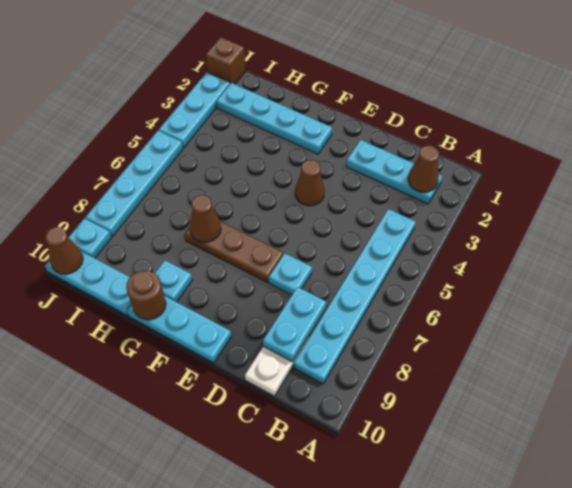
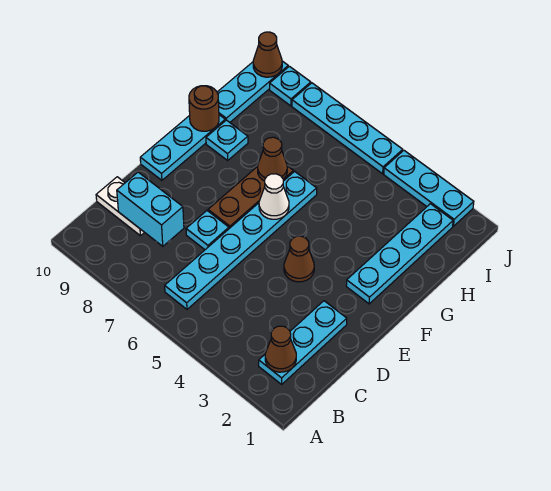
cyan plate B4:B9 level 1 -> cyan plate B6:G6 level 1
cyan plate C8:C9 level 2 -> cyan brick C8:C9 level 2
none -> white cone F6 level 2
brown brick J1 level 1 -> none

